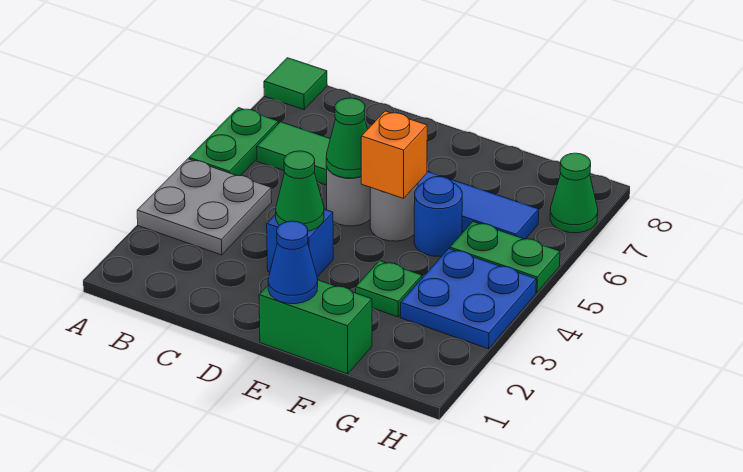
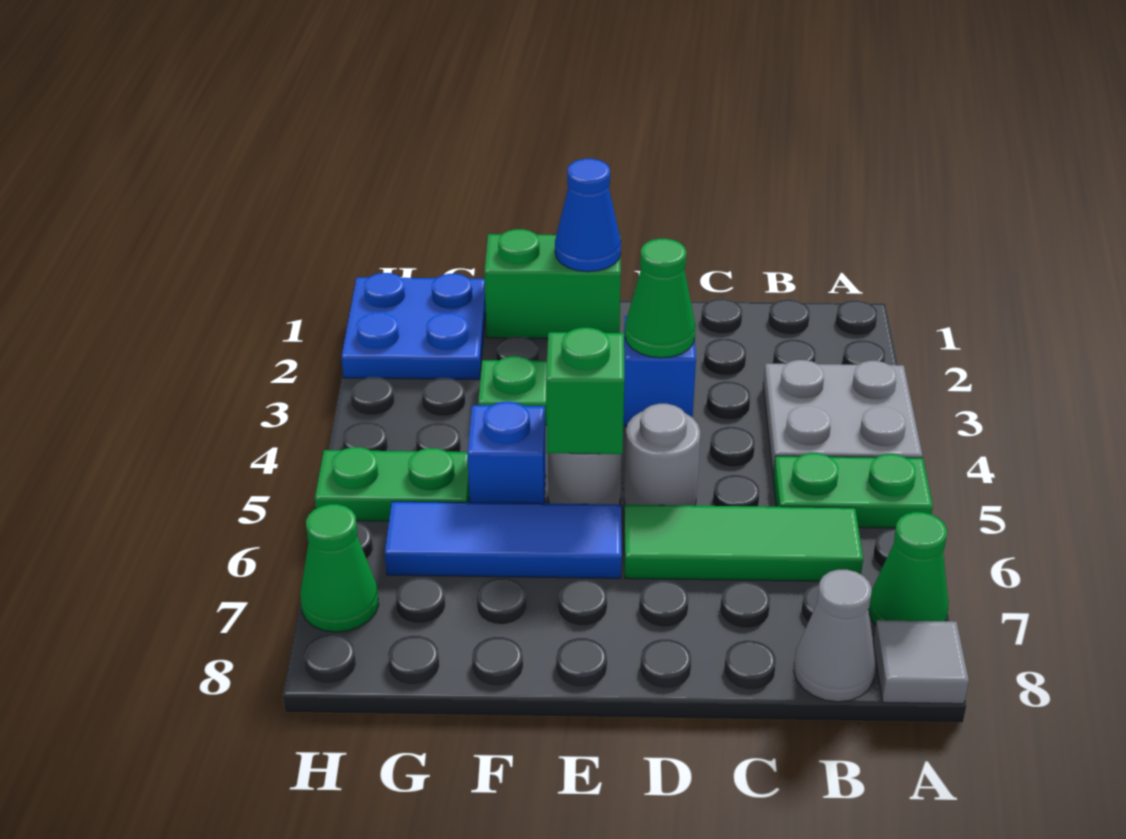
green plate A5:A6 level 1 -> green plate A5:B5 level 1
green tile A8 level 1 -> grey tile A8 level 1
none -> grey cone B8 level 1
green cone D5 level 2 -> green cone A7 level 1
orange brick E5 level 2 -> green brick E5 level 2
blue round brick F5 level 1 -> blue brick F5 level 1
blue plate G3:H4 level 1 -> blue plate G1:H2 level 1

